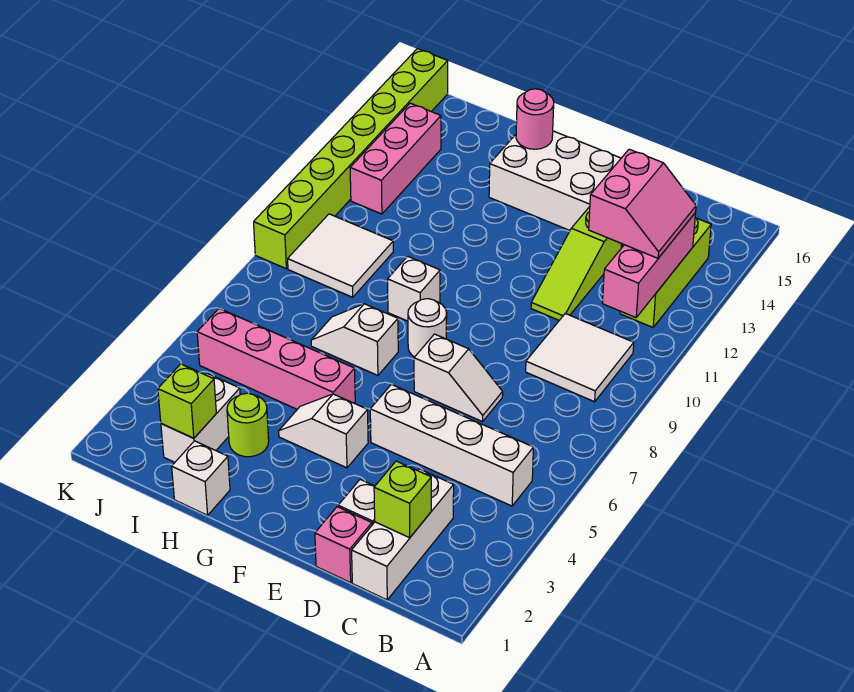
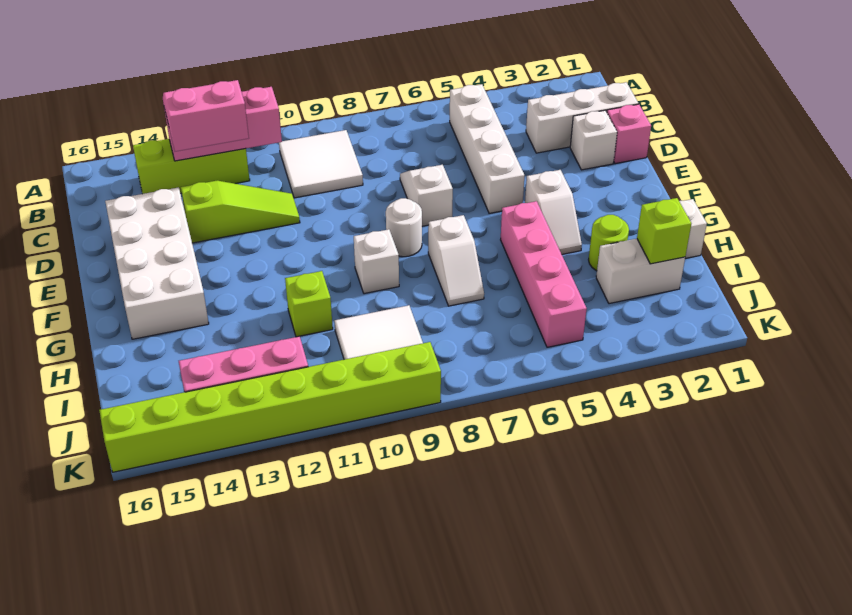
lime brick C2 level 2 -> lime brick H11 level 1
pink round brick G15 level 2 -> none

